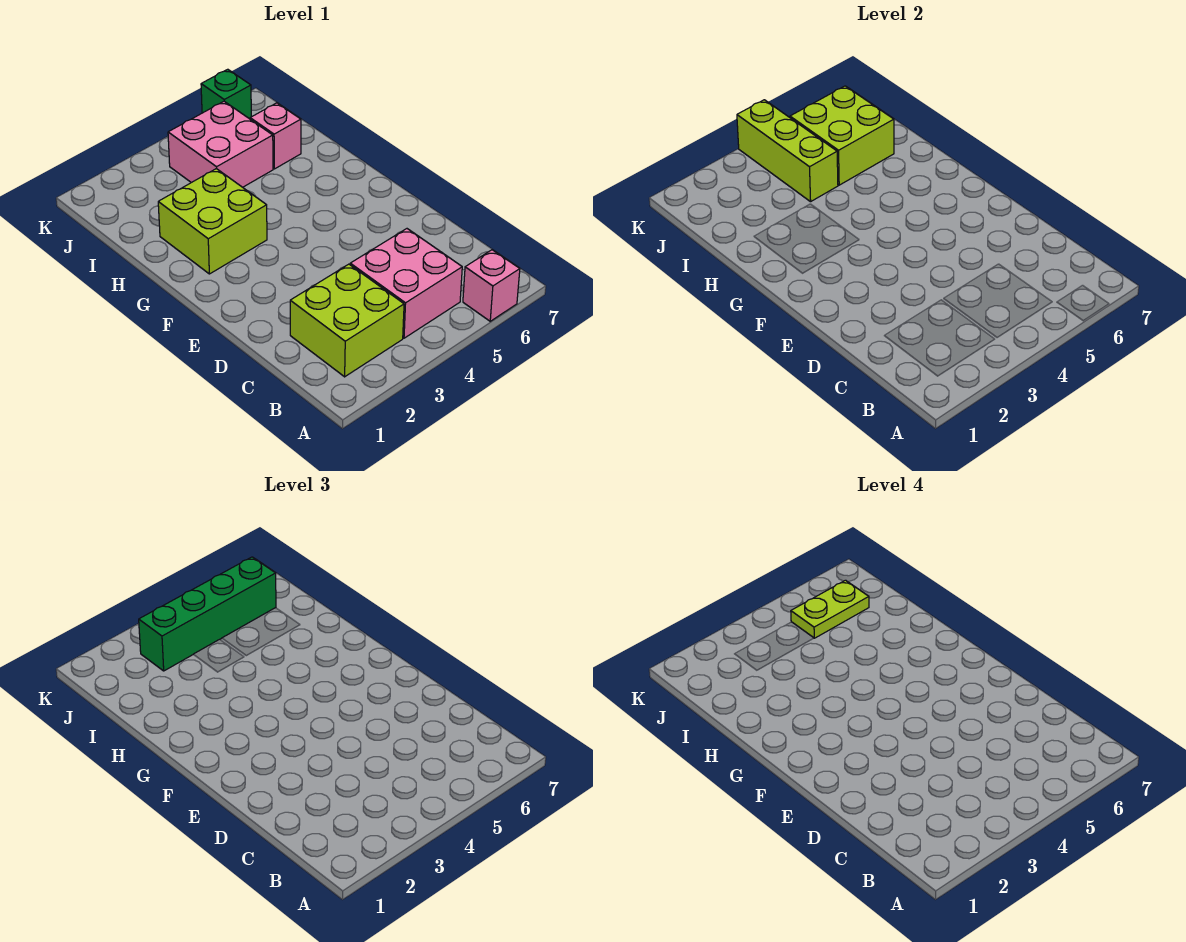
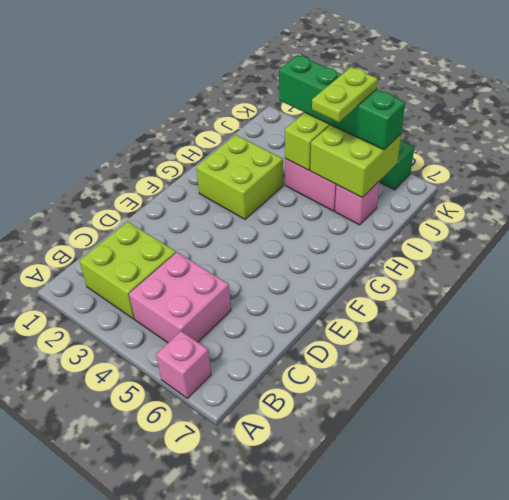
lime plate J5:J6 level 4 -> lime plate I5:J5 level 4

